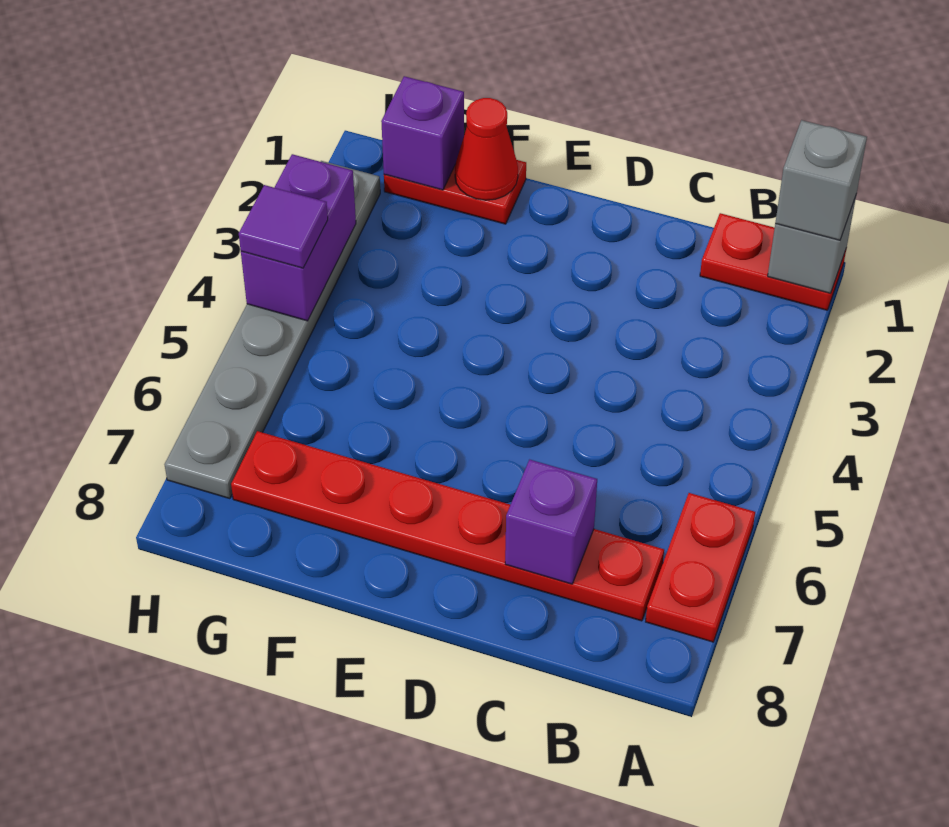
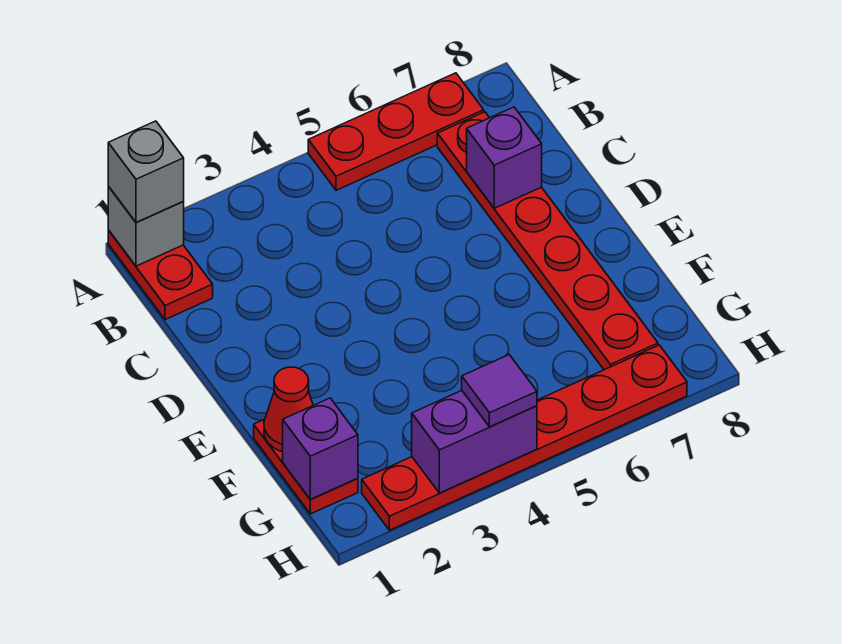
red plate A6:A7 level 1 -> red plate A5:A7 level 1
grey plate H2:H7 level 1 -> red plate H2:H7 level 1

